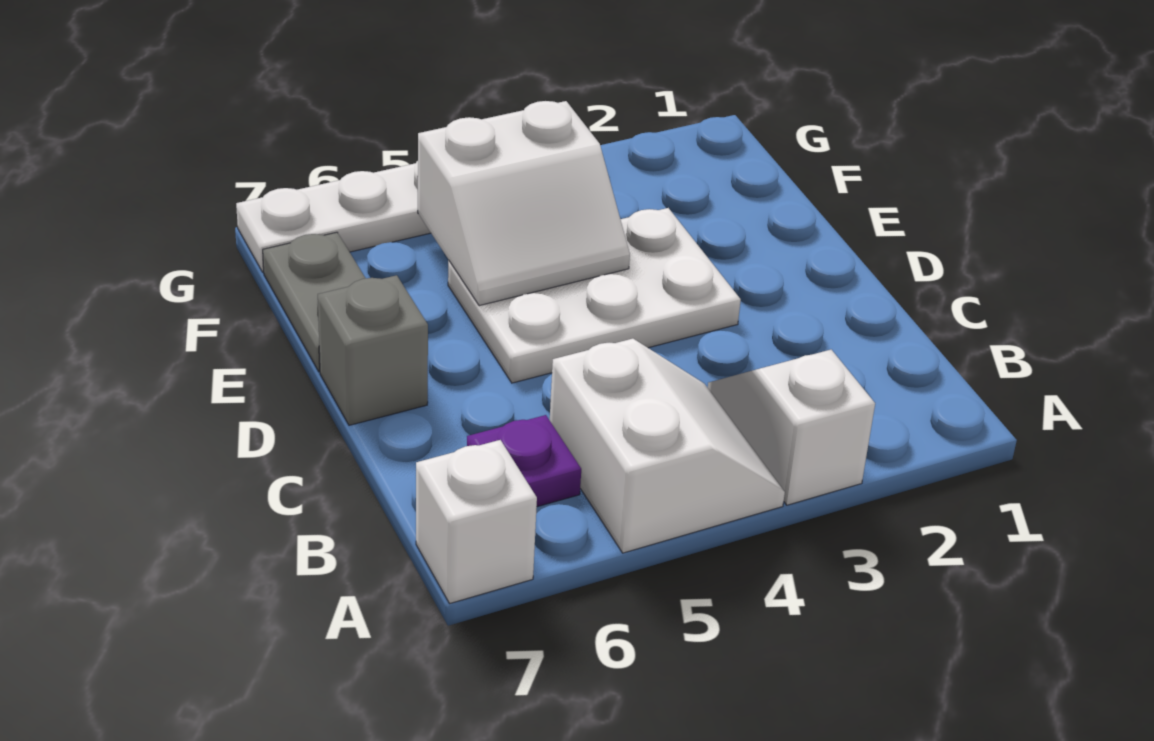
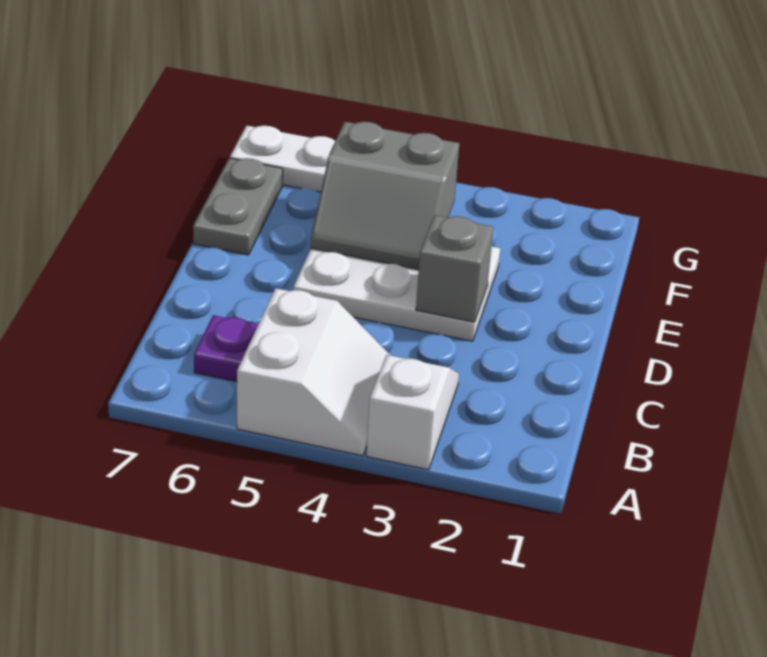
white brick A7 level 1 -> none
grey brick D7 level 1 -> grey brick D3 level 2
white slope E4:F5 level 2 top F -> grey slope E4:F5 level 2 top F

